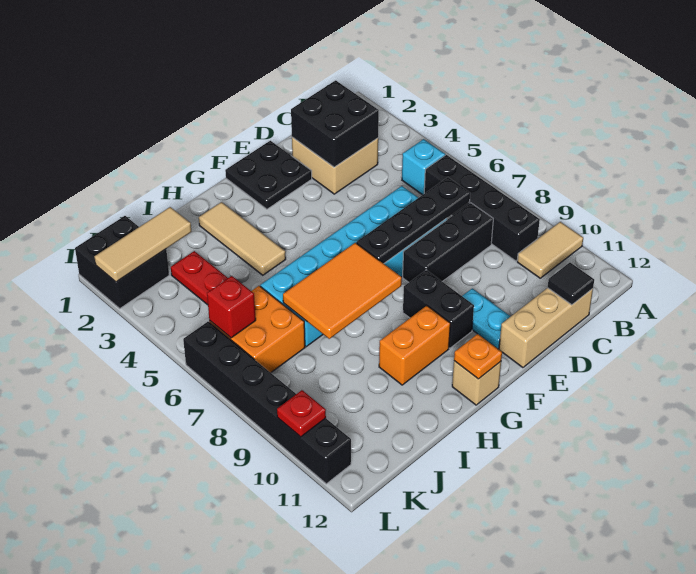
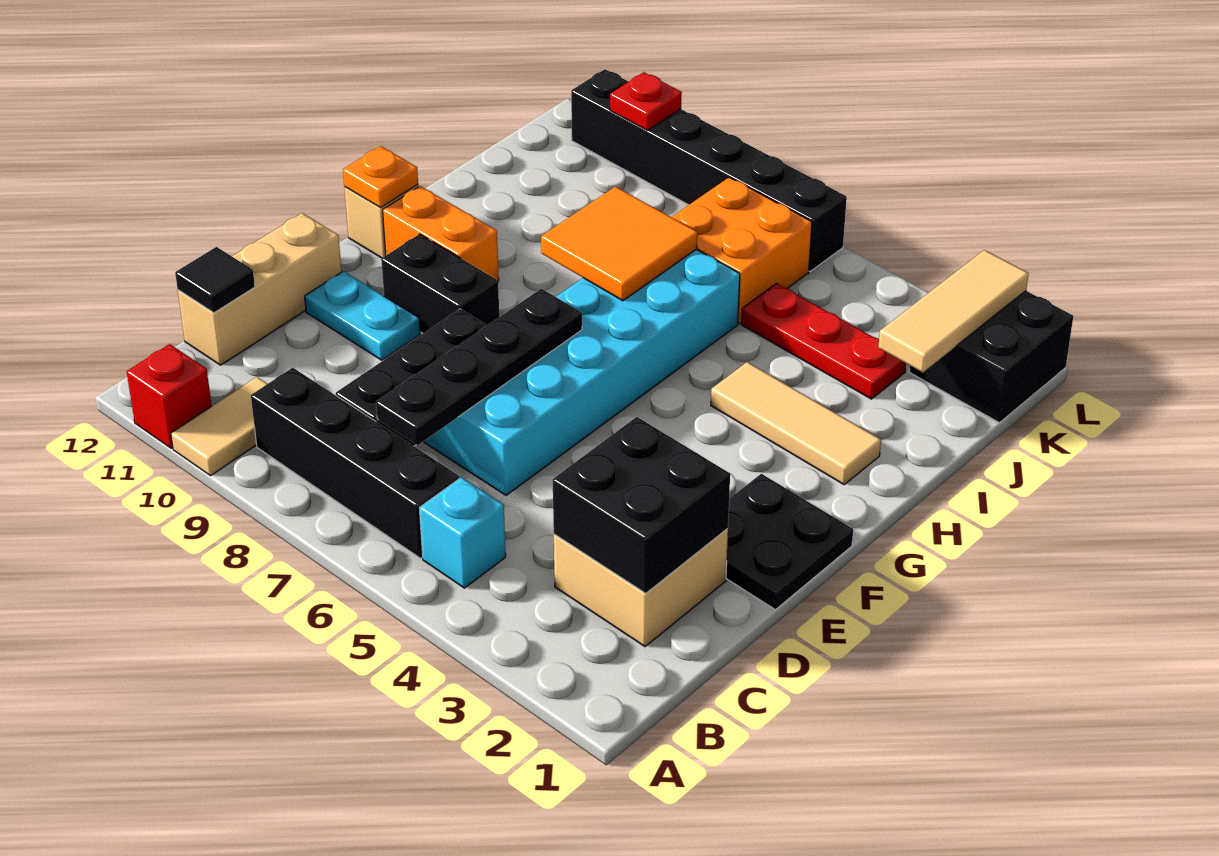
orange tile G7:I8 level 2 -> orange tile H7:I8 level 2
orange brick G10:H10 level 1 -> orange brick G10:G11 level 1
red brick K6 level 2 -> red brick A11 level 1

